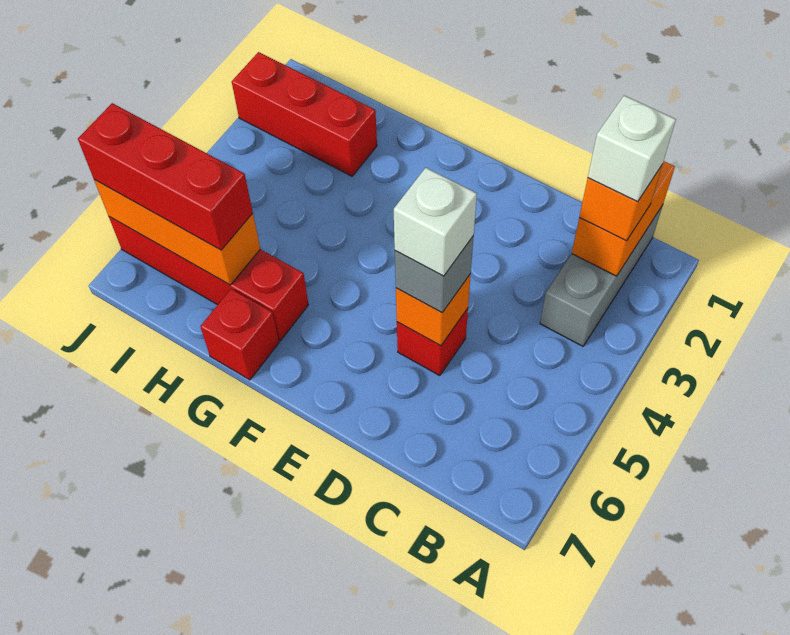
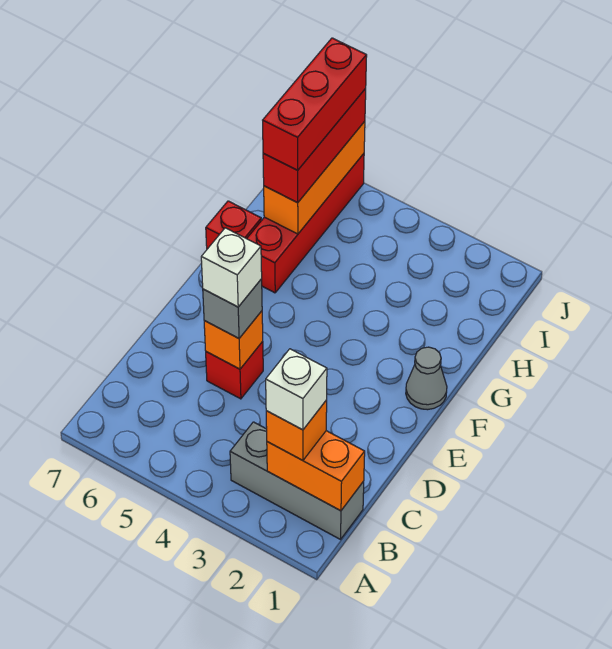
none -> grey cone F1 level 1
red brick H2:J2 level 1 -> red brick H6:J6 level 4

